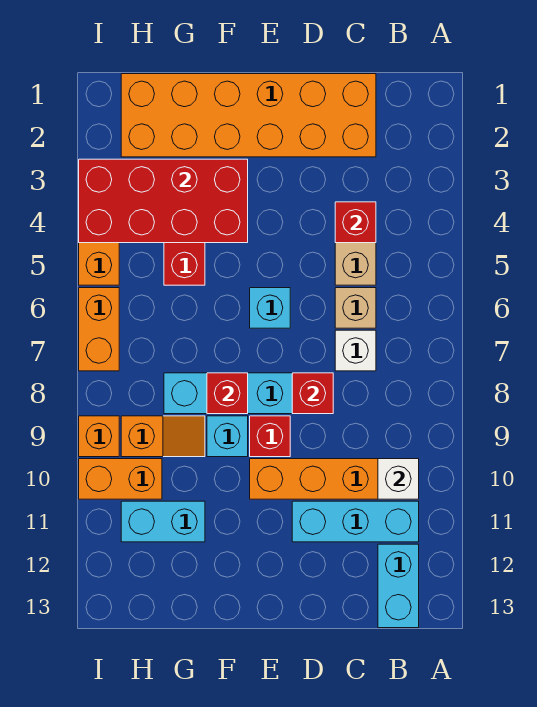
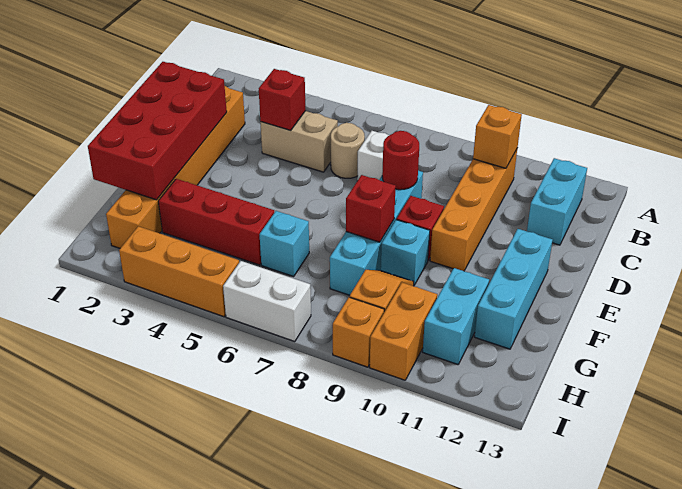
white brick B10 level 2 -> orange brick B10 level 2
cyan brick B11:D11 level 1 -> cyan brick E12:G12 level 1
cyan brick B12:B13 level 1 -> cyan brick B12:C12 level 1
orange brick C1:H2 level 1 -> orange brick C2:H2 level 1
tan brick C6 level 1 -> tan round brick C6 level 1
red brick D8 level 2 -> red round brick D8 level 2
cyan brick E6 level 1 -> cyan brick G6 level 1
red brick F3:I4 level 2 -> red brick D1:G2 level 2
orange brick I6:I7 level 1 -> white brick I6:I7 level 1

